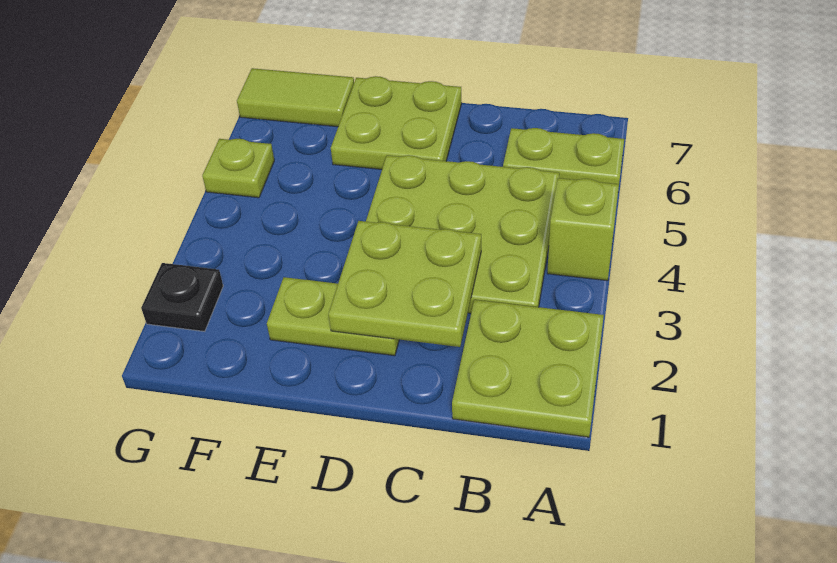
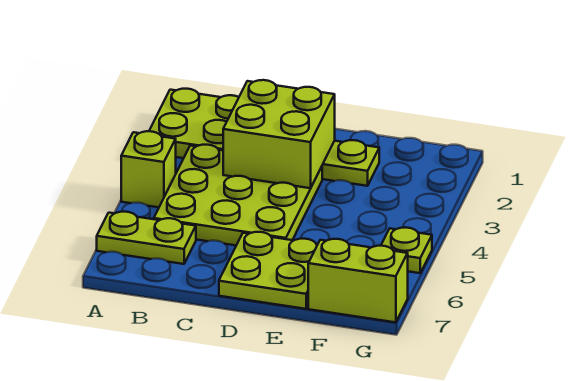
lime plate C2:D3 level 2 -> lime brick C2:D3 level 2
lime tile F7:G7 level 1 -> lime brick F7:G7 level 1
black plate G2 level 1 -> none

